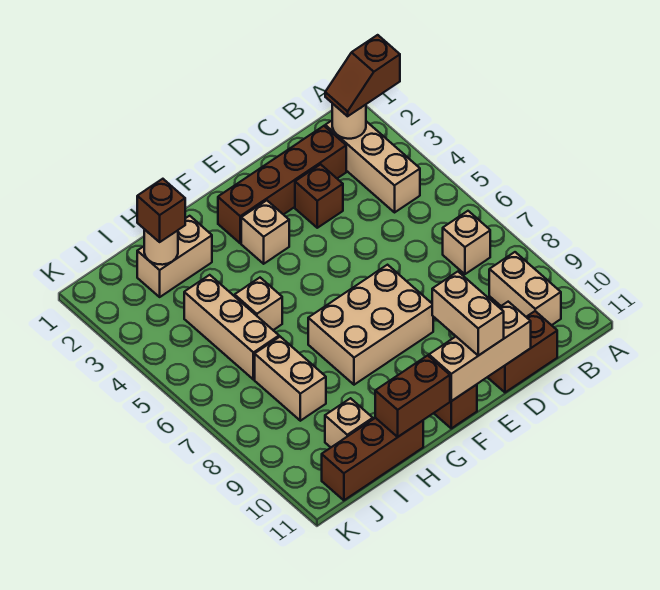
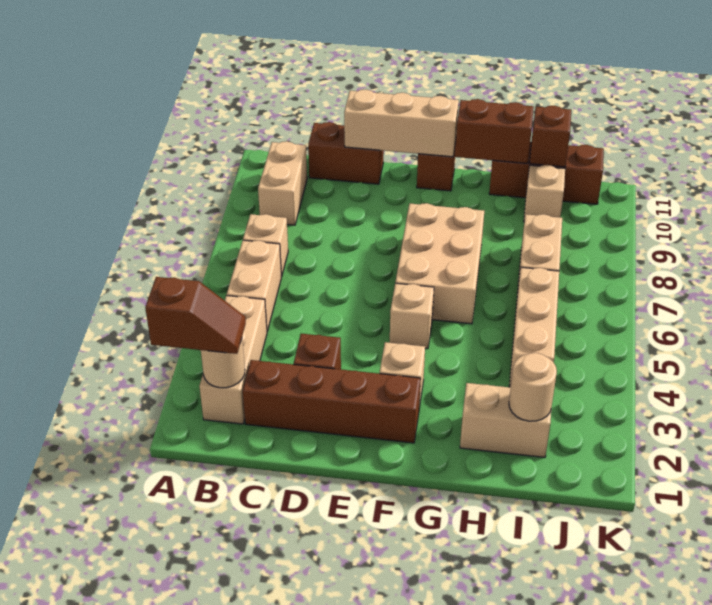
tan brick E7:G8 level 1 -> tan brick F6:G8 level 1
tan brick E10:E11 level 3 -> tan brick B5:B6 level 1
tan brick H5 level 1 -> tan brick F5 level 1
brown brick I2 level 3 -> brown brick I11 level 2

